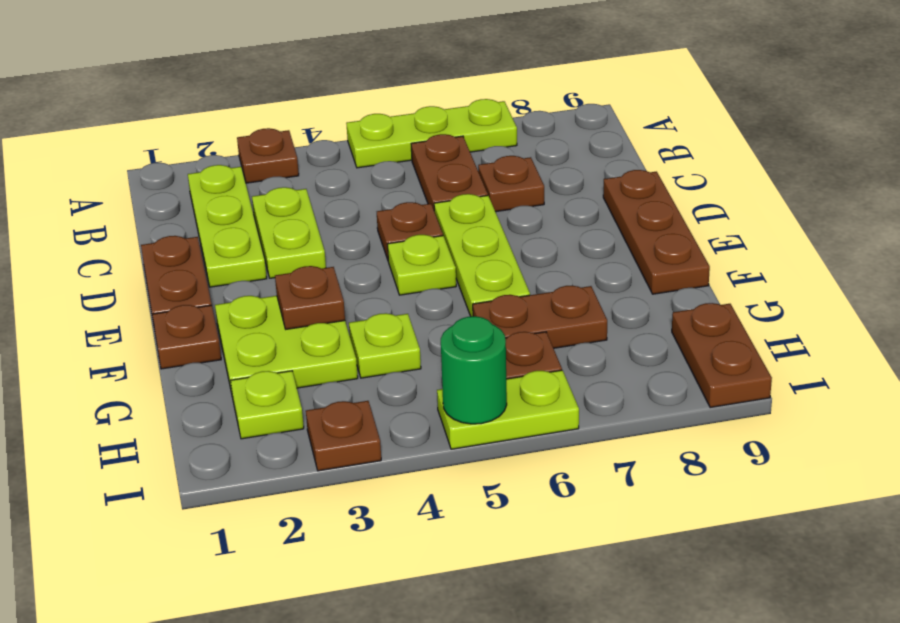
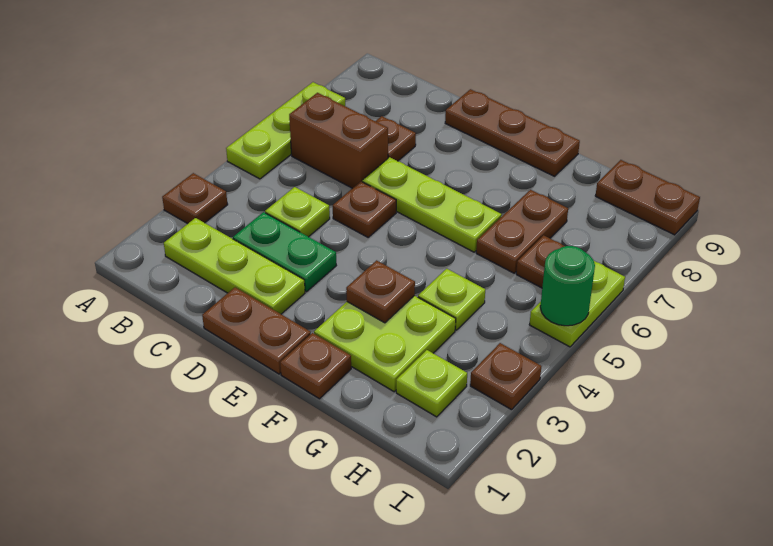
brown plate B6:C6 level 1 -> brown brick B6:C6 level 1
lime plate C3:D3 level 1 -> green plate C3:D3 level 1
lime plate E5 level 1 -> lime plate C4 level 1

